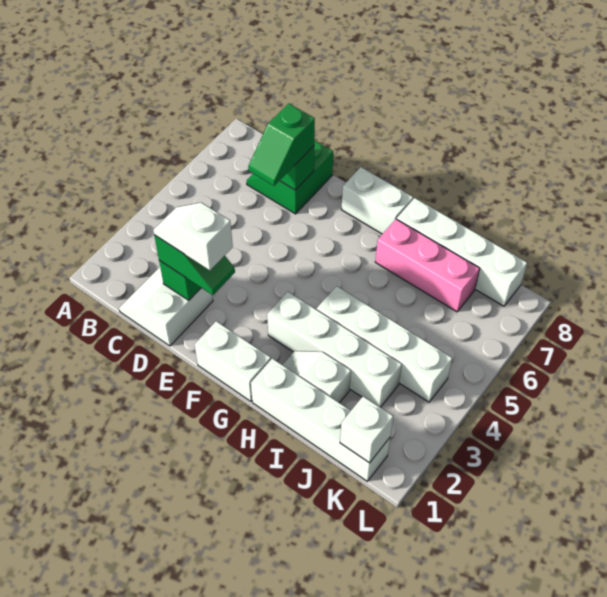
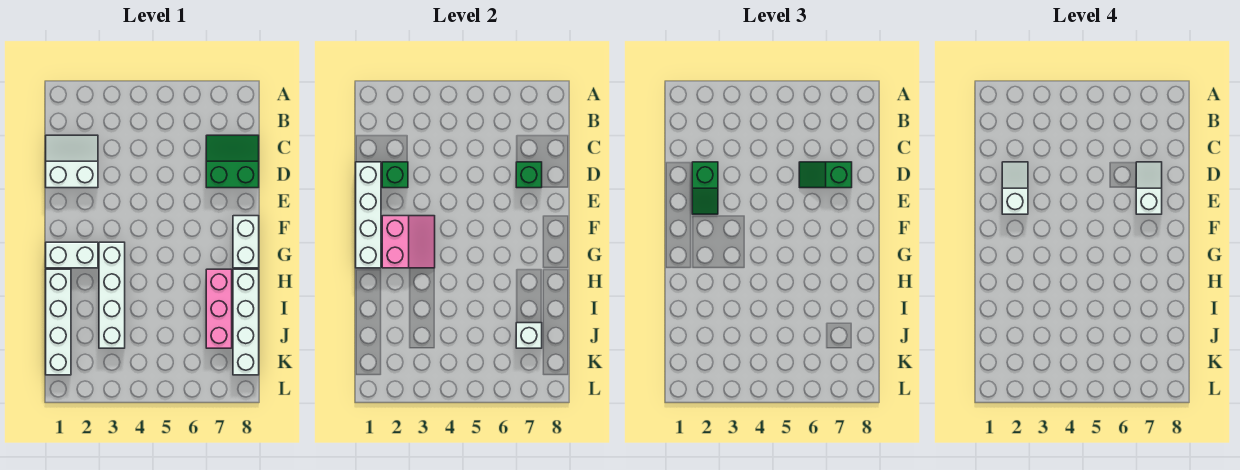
white brick F1:G1 level 1 -> white brick G1:G2 level 1
none -> pink slope F2:G3 level 2 top 2
white slope H2:I2 level 1 top I -> white slope D7:E7 level 4 top E
white brick H4:K4 level 1 -> white brick D1:G1 level 2
white brick K1 level 2 -> white brick J7 level 2

